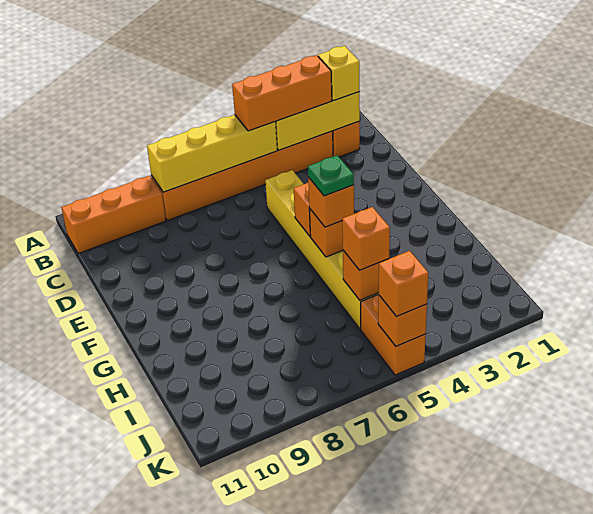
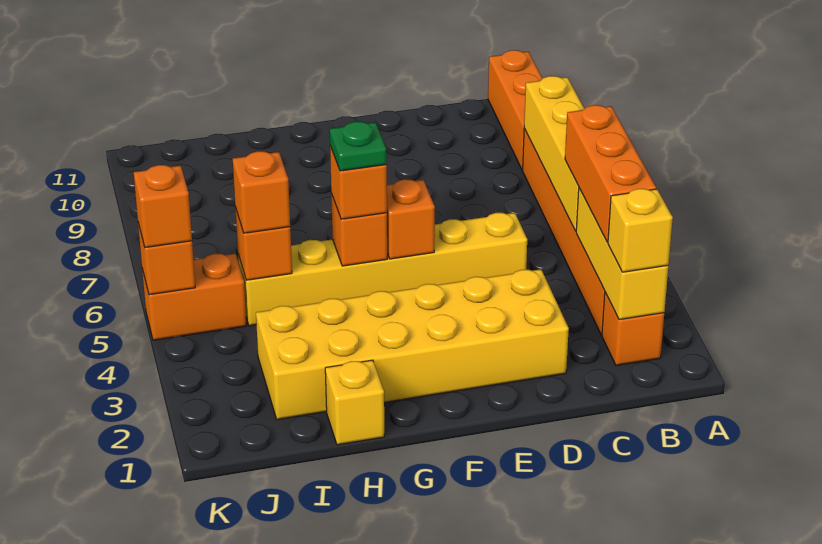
none -> yellow brick D2:I3 level 1
none -> yellow brick H1 level 1

